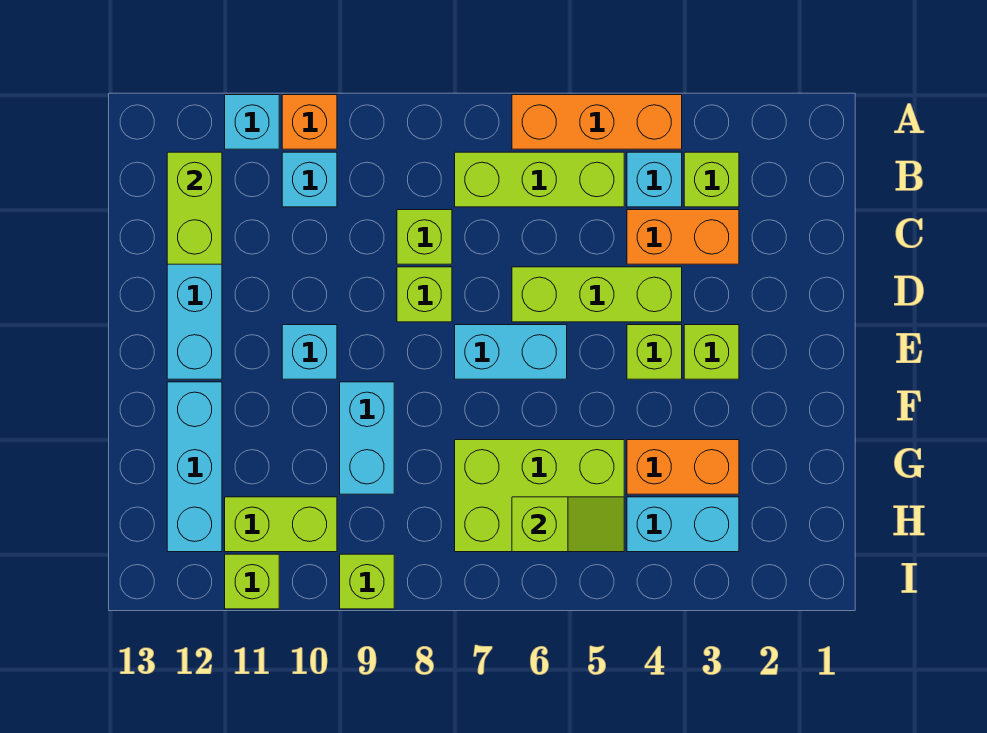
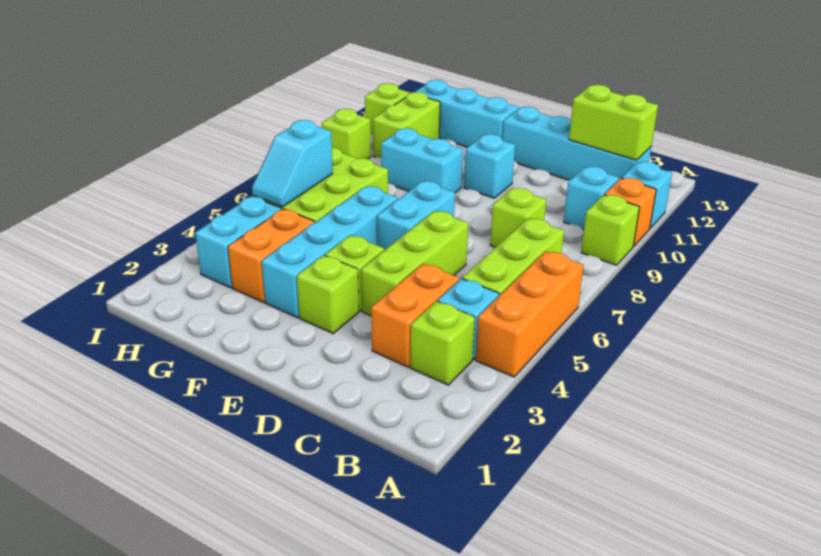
lime brick D8 level 1 -> lime brick A9 level 1
none -> cyan brick F3:F6 level 1
lime slope H5:H6 level 2 top 6 -> cyan slope H5:H6 level 2 top 6

